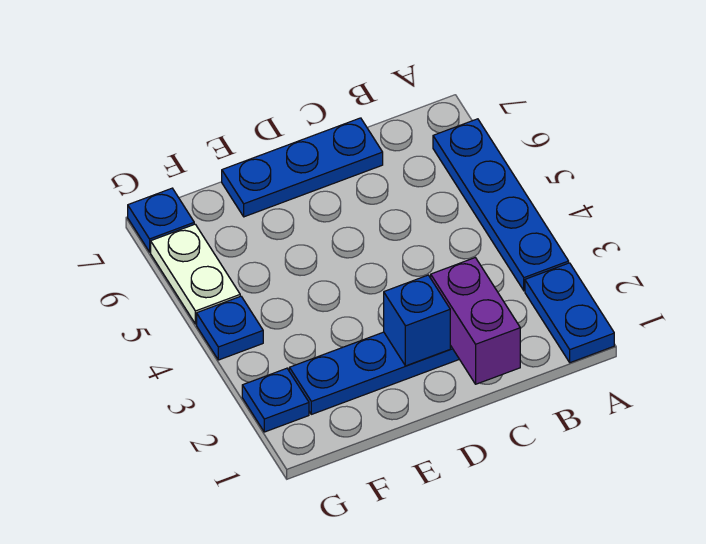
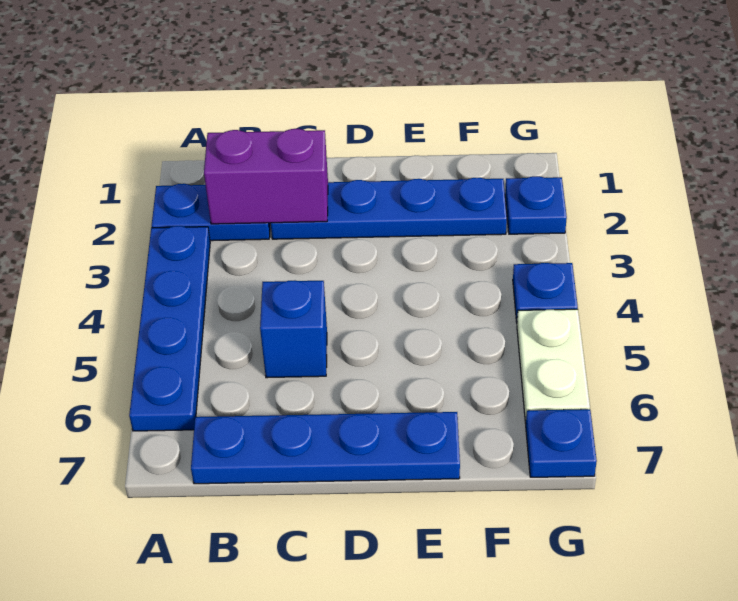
blue plate A1:A2 level 1 -> blue plate A2:B2 level 1
purple brick C1:C2 level 2 -> purple brick B2:C2 level 2
blue plate C7:E7 level 1 -> blue plate B7:E7 level 1
blue brick D2 level 2 -> blue brick C5 level 1

